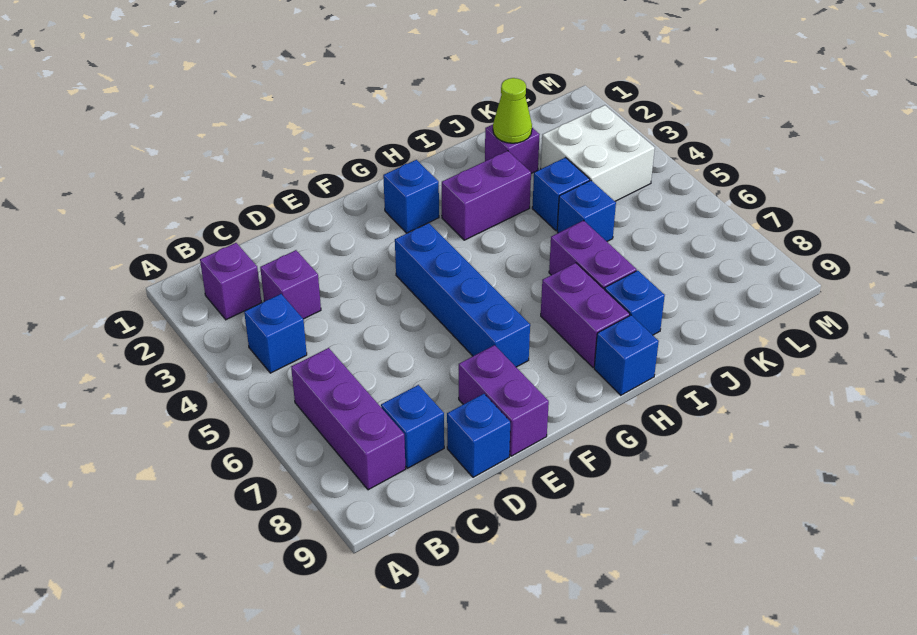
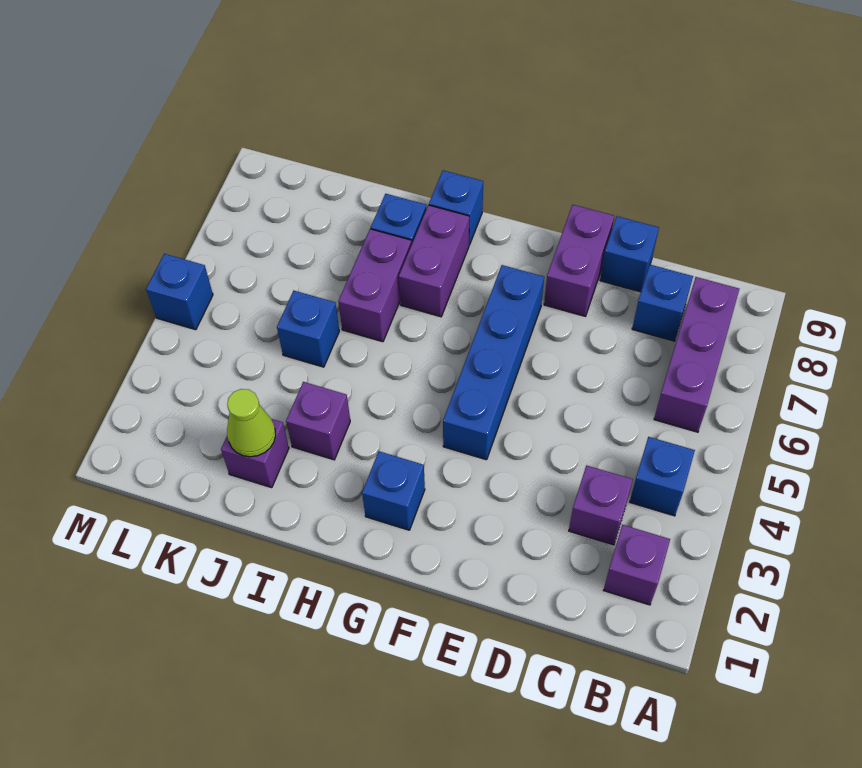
purple brick H3:I3 level 1 -> purple brick I3 level 1
blue brick J4 level 1 -> blue brick M5 level 1
white brick K3:L4 level 1 -> none

